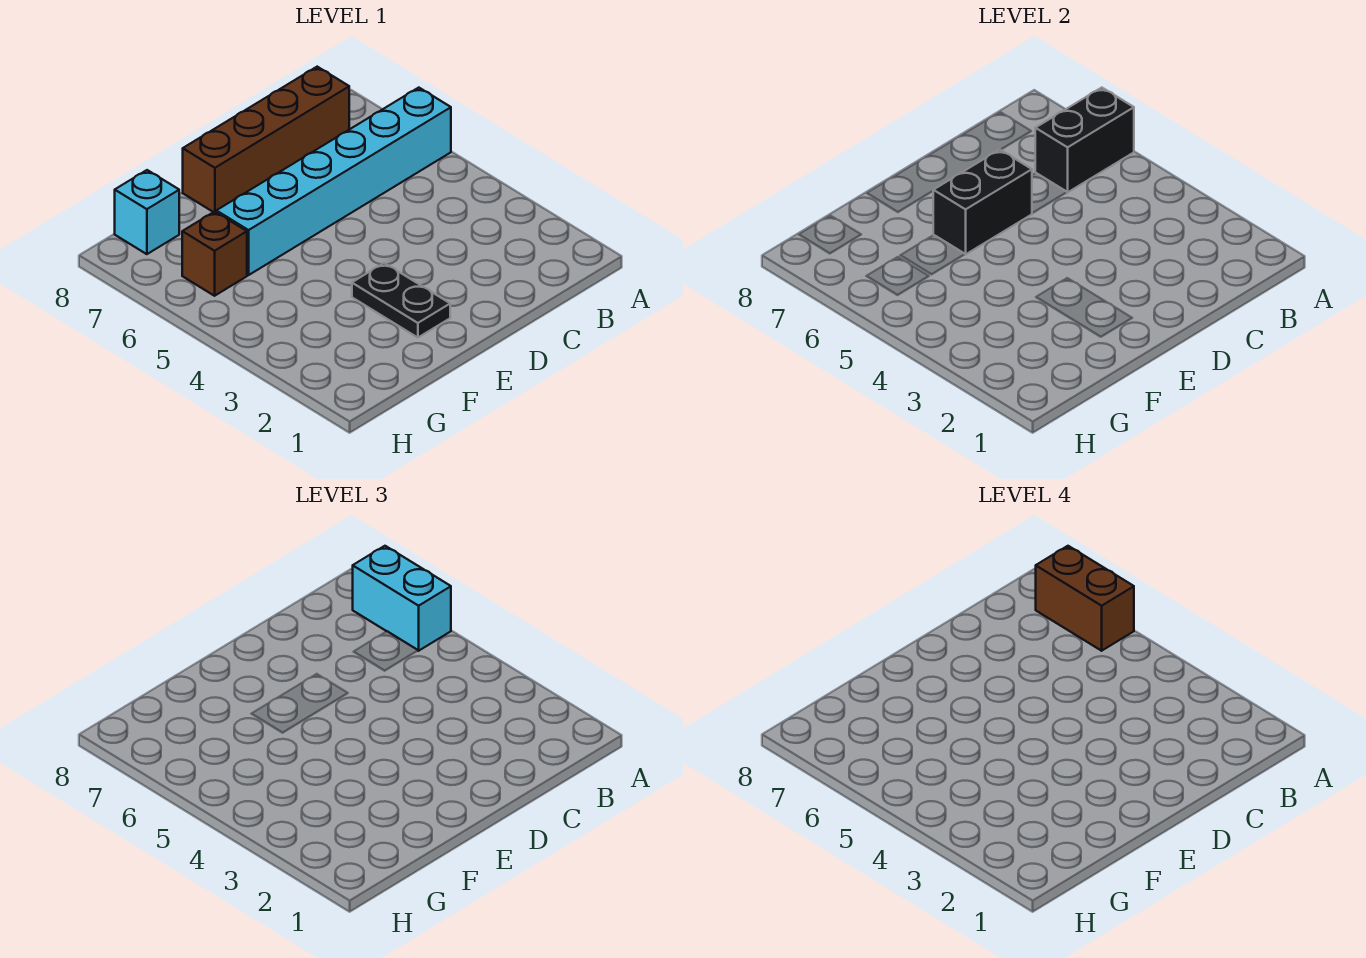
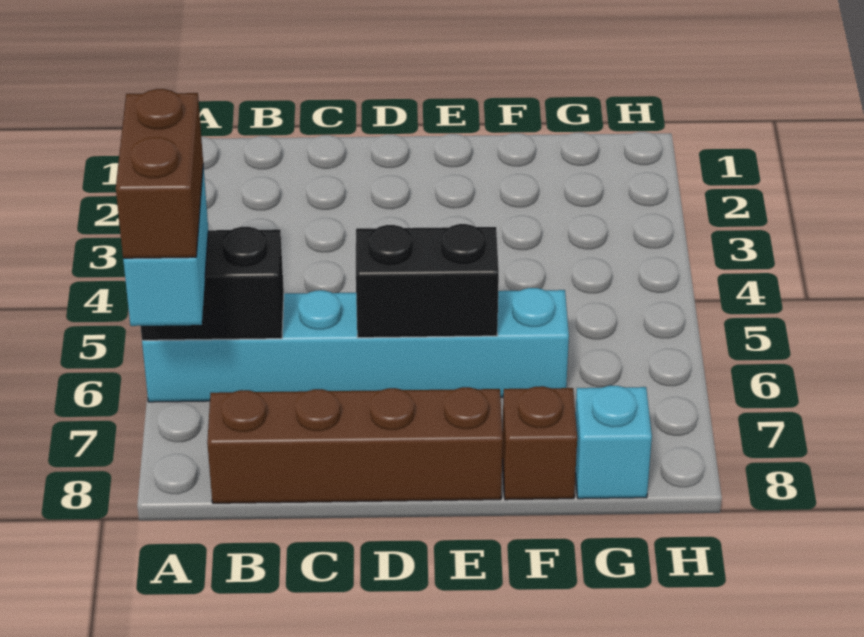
black plate E2:E3 level 1 -> none
brown brick G6 level 1 -> brown brick F8 level 1

